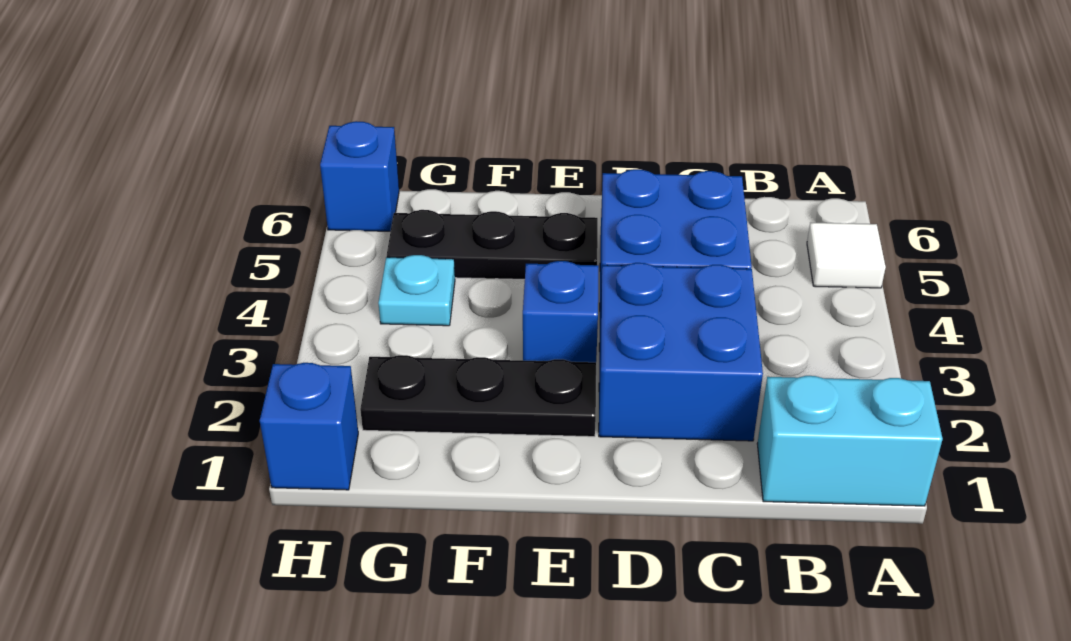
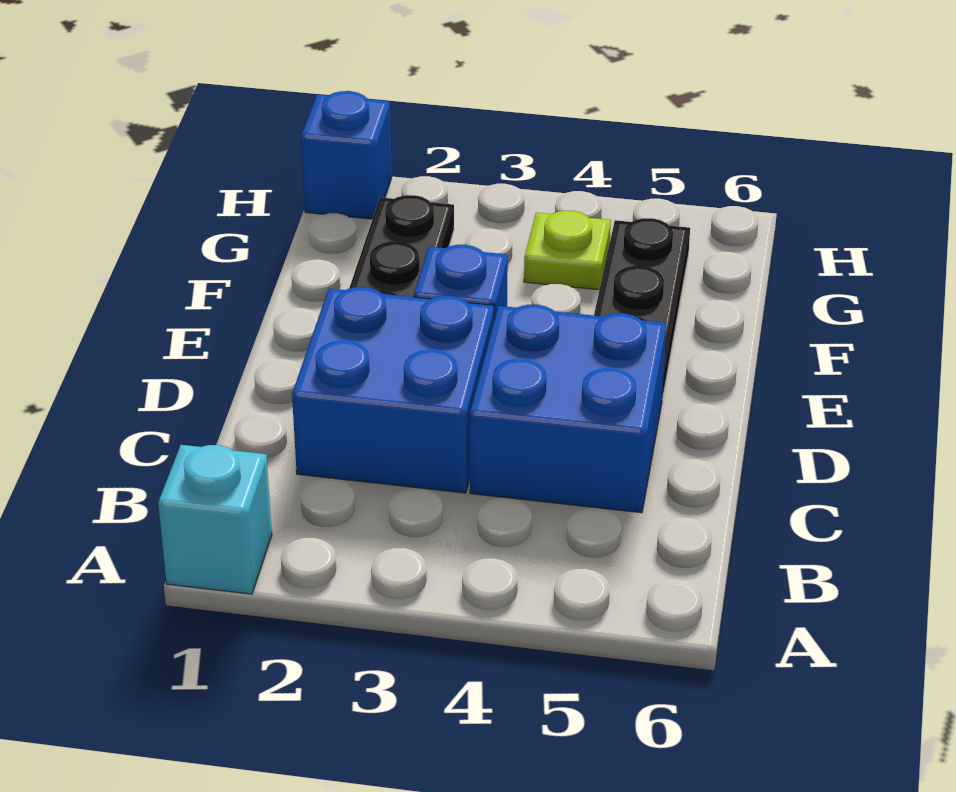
cyan brick A1:B1 level 1 -> cyan brick A1 level 1
white tile A5 level 1 -> none
cyan plate G4 level 1 -> lime plate G4 level 1
blue brick H6 level 1 -> none

